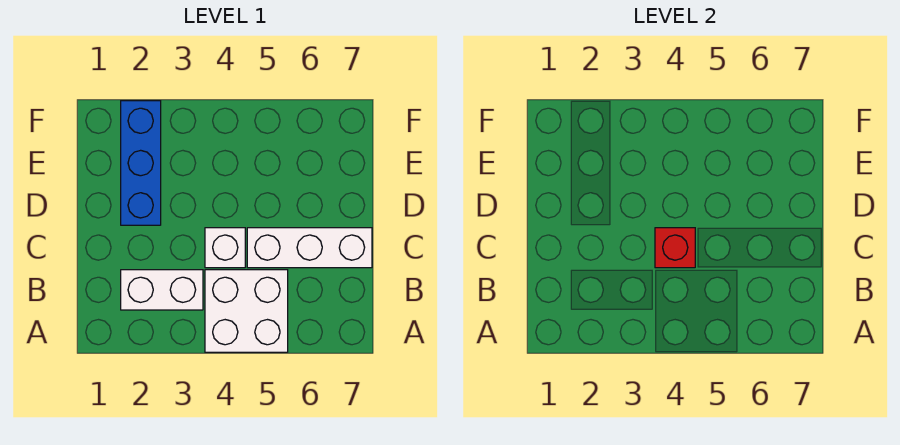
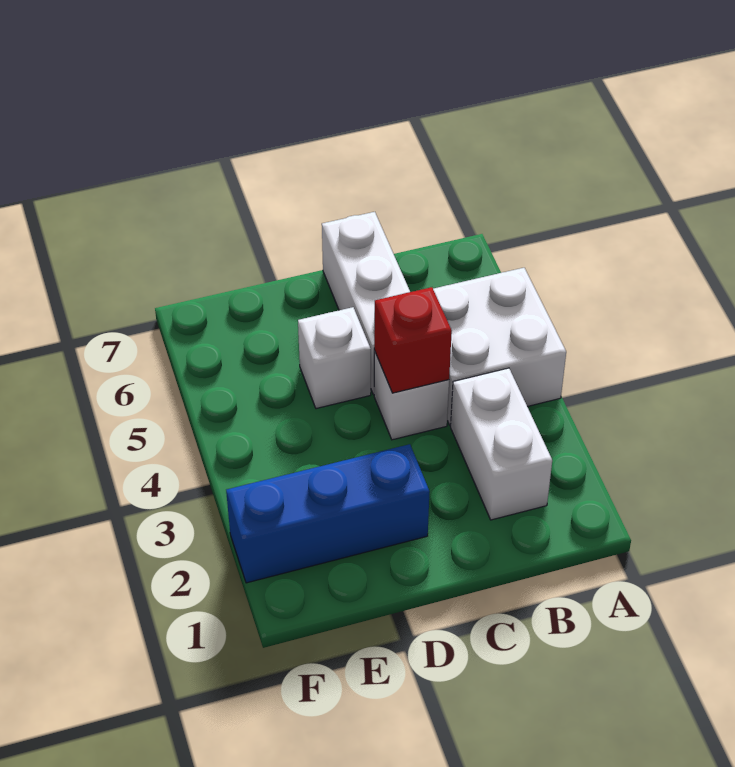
none -> white brick D5 level 1

